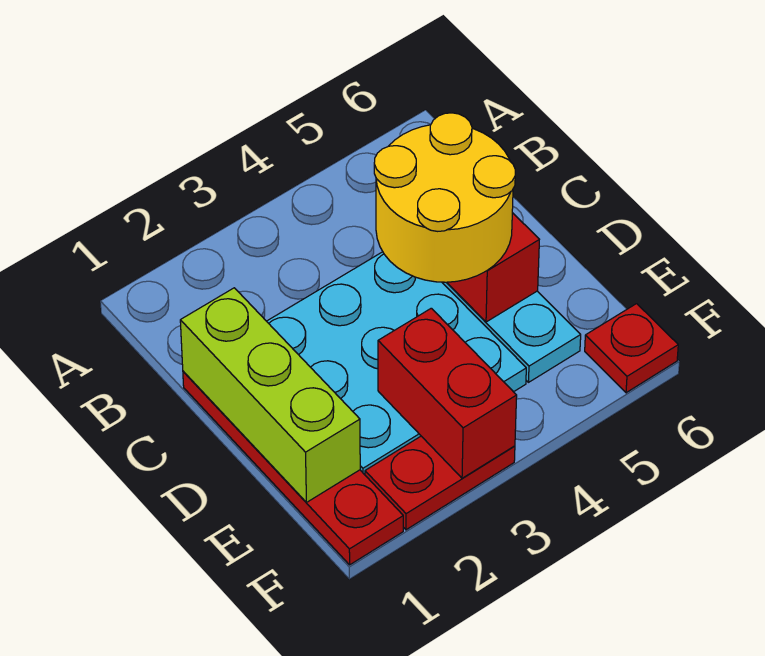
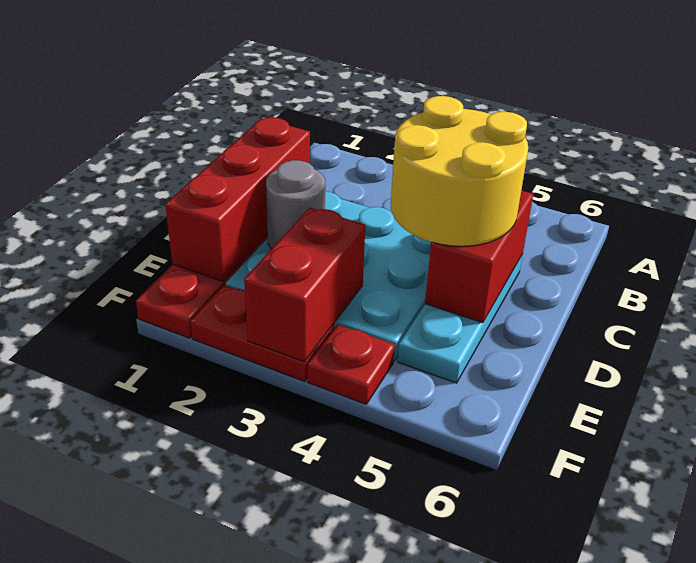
lime brick C1:E1 level 2 -> red brick C1:E1 level 2
none -> grey round brick D2 level 2
red plate F6 level 1 -> red plate F4 level 1

